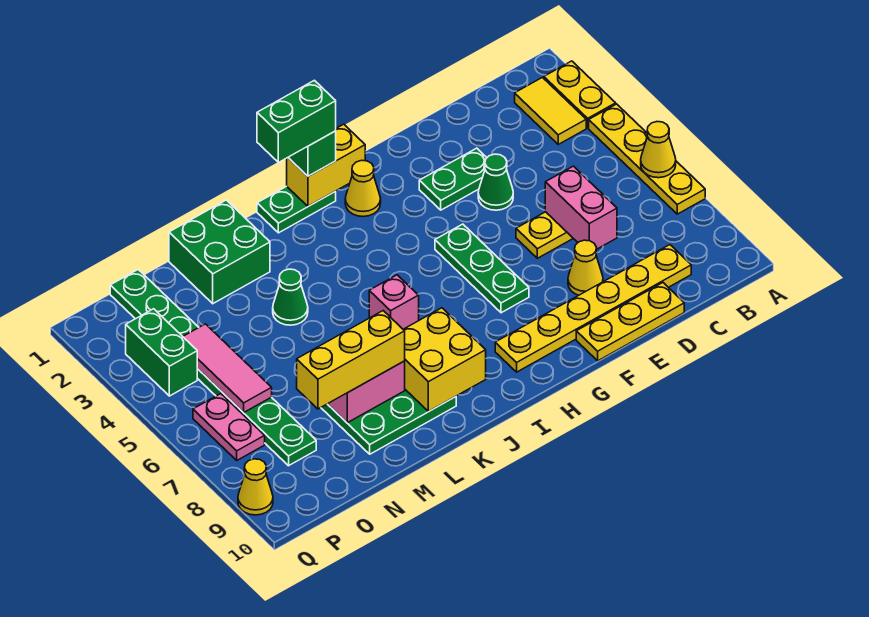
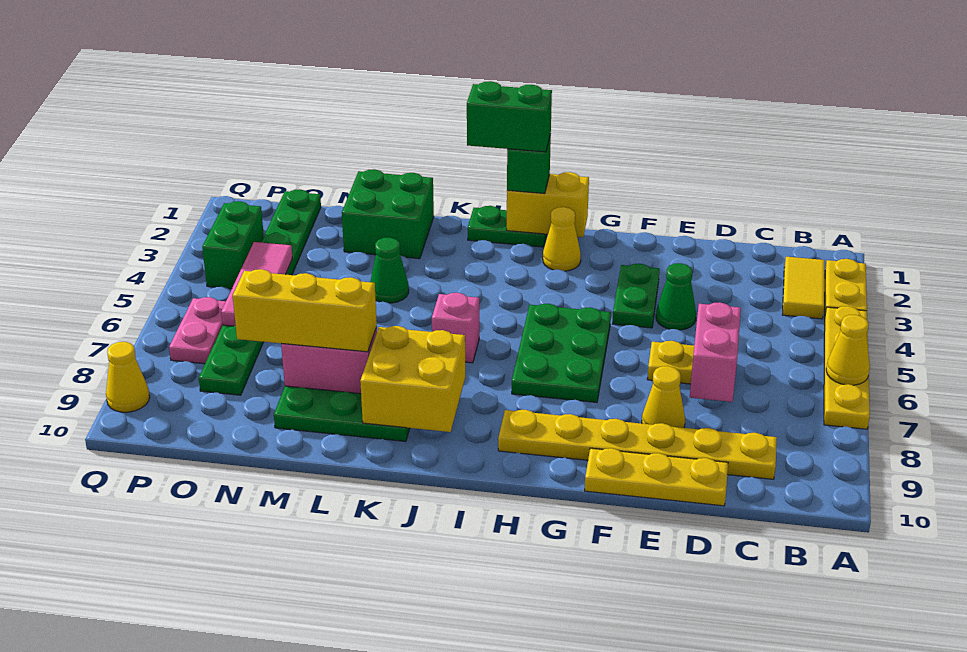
green plate E3:F3 level 1 -> green plate F3:F4 level 1
green plate G5:G7 level 1 -> green plate G5:H7 level 1

